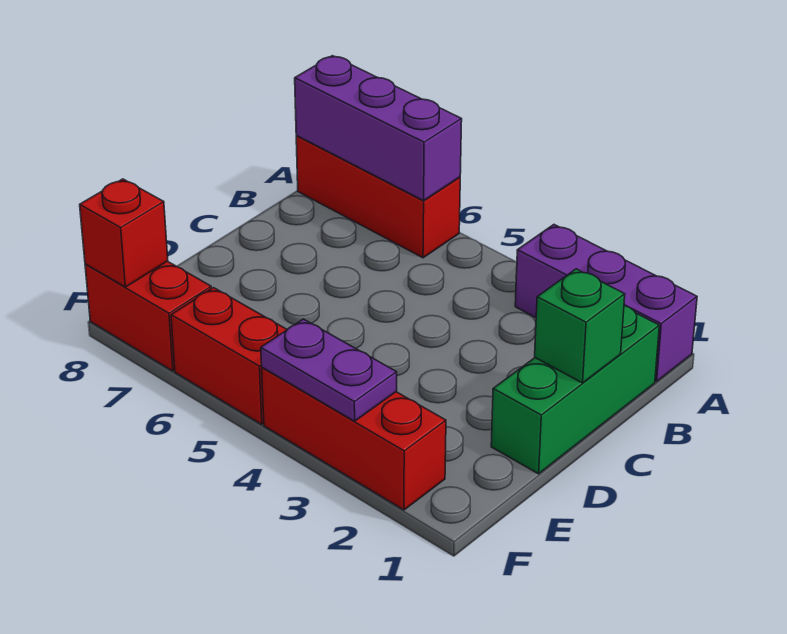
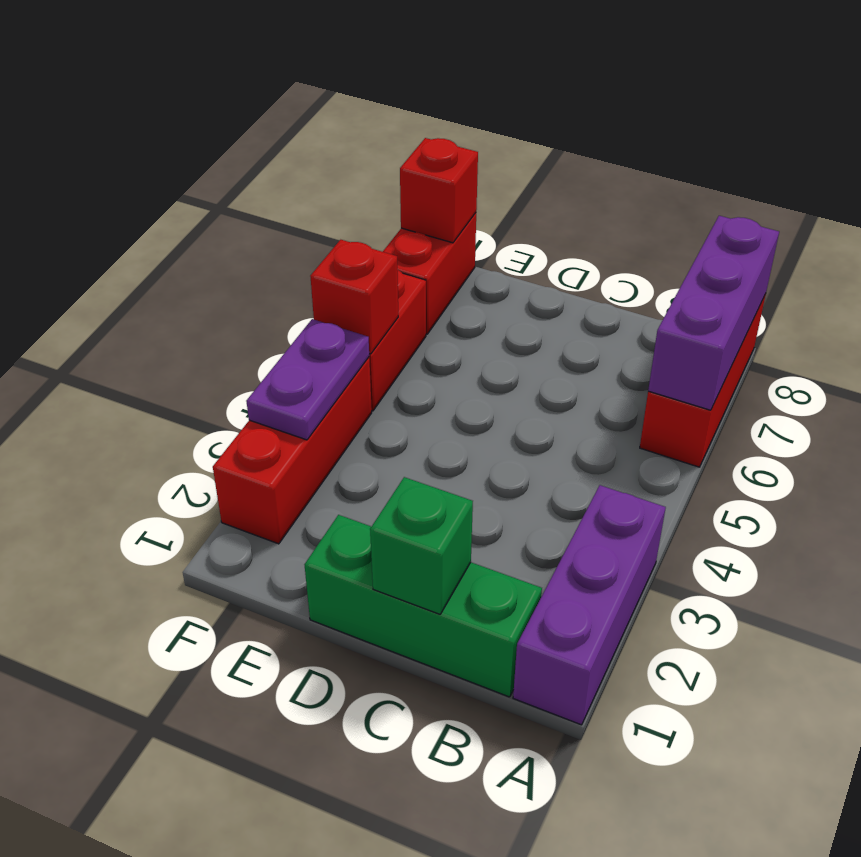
none -> red brick F5 level 2

